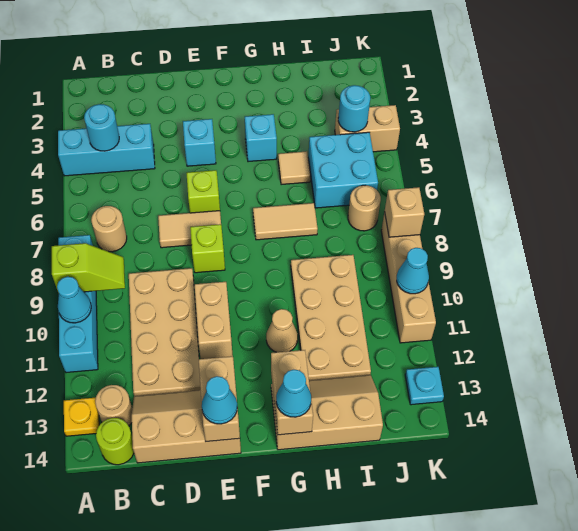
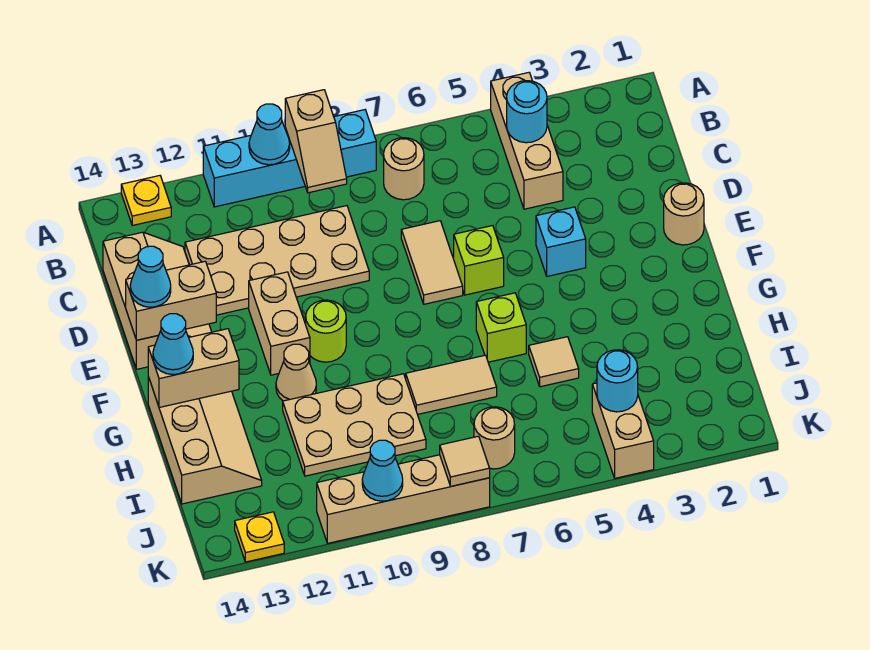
cyan brick A4:C4 level 1 -> tan brick A4:C4 level 1
lime slope A9:B9 level 2 top A -> tan slope A9:B9 level 2 top A
tan round brick B13 level 1 -> tan round brick E1 level 1
lime round brick B14 level 1 -> lime round brick F10 level 1
lime brick E8 level 1 -> lime brick G6 level 1
tan brick E10:E11 level 1 -> tan brick E11:F11 level 1
cyan brick G4 level 1 -> none
tan tile G7:H7 level 1 -> tan tile H7:H8 level 1
tan plate H9:I12 level 1 -> tan plate H9:I11 level 1
cyan brick I5:J6 level 1 -> none
tan brick K8 level 2 -> tan tile K8 level 2
cyan plate K13 level 1 -> yellow plate K13 level 1

